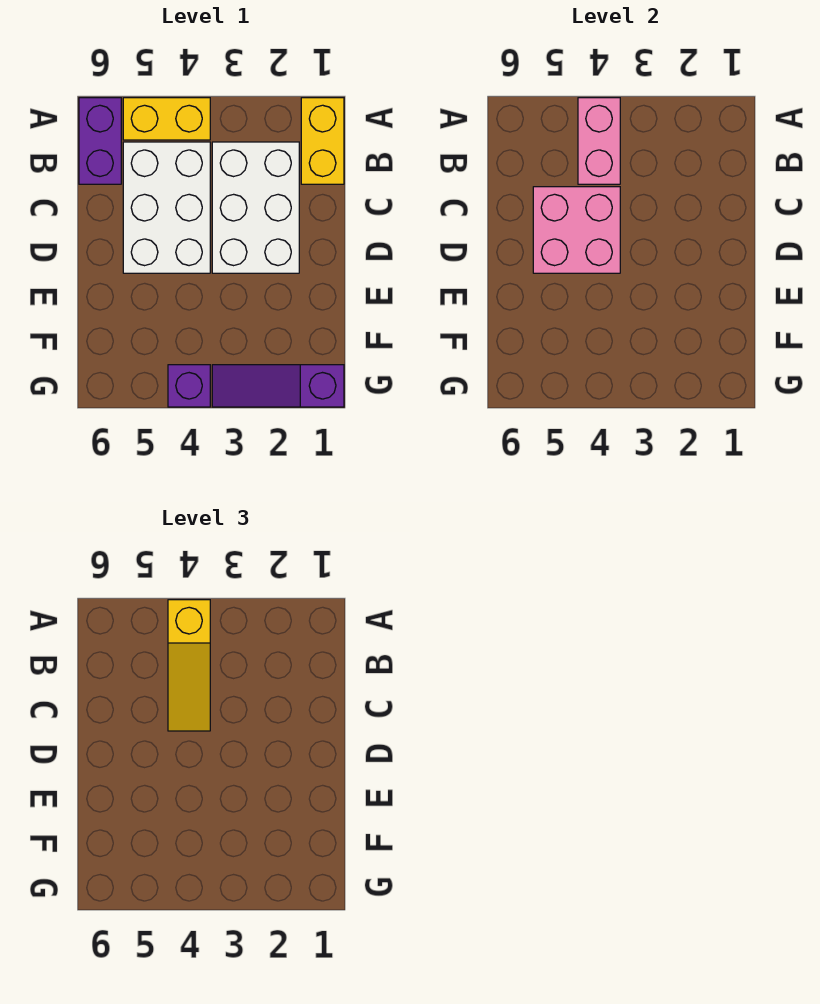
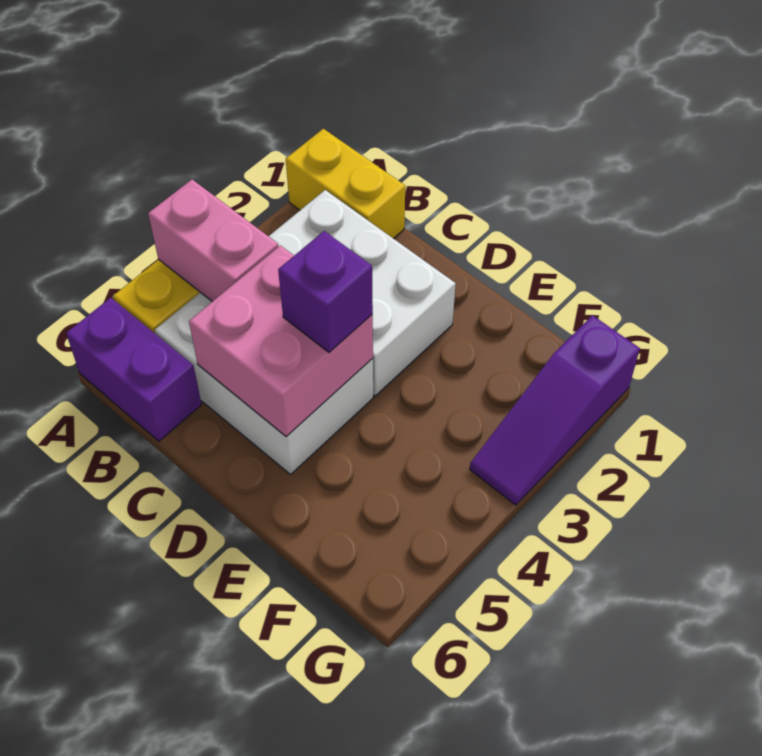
yellow slope A4:C4 level 3 top A -> none
purple brick G4 level 1 -> purple brick D4 level 3

